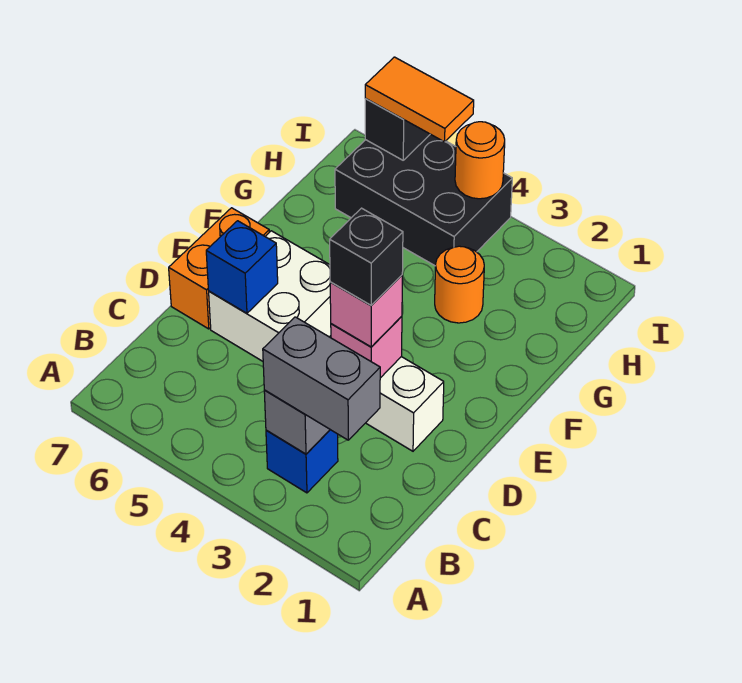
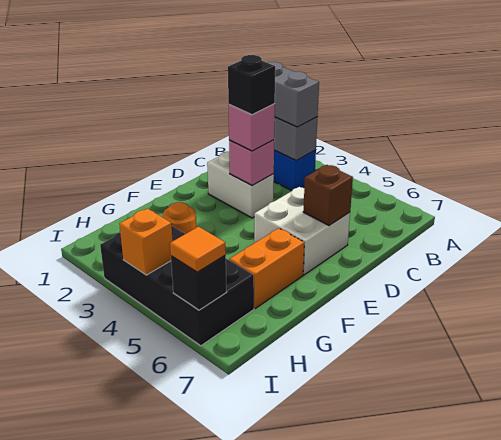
blue brick D6 level 2 -> brown brick D6 level 2
orange brick D7:E7 level 1 -> orange brick F6:G6 level 1
black brick H4:I6 level 1 -> black brick H3:I6 level 1
orange round brick I4 level 2 -> orange brick I4 level 2
orange tile I5:I6 level 3 -> orange tile I6 level 3

